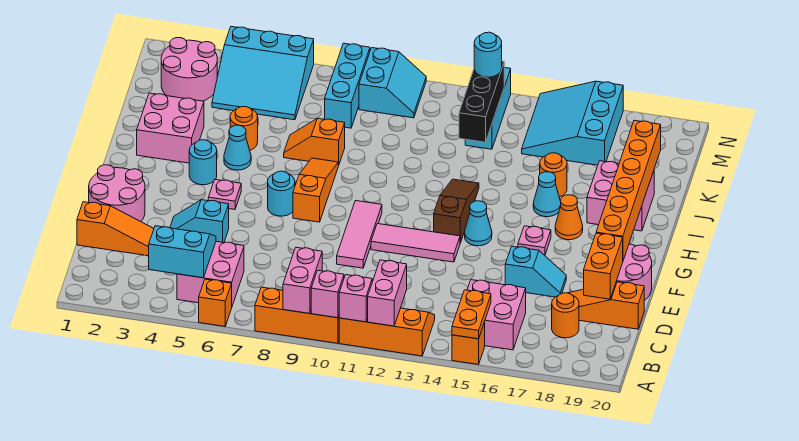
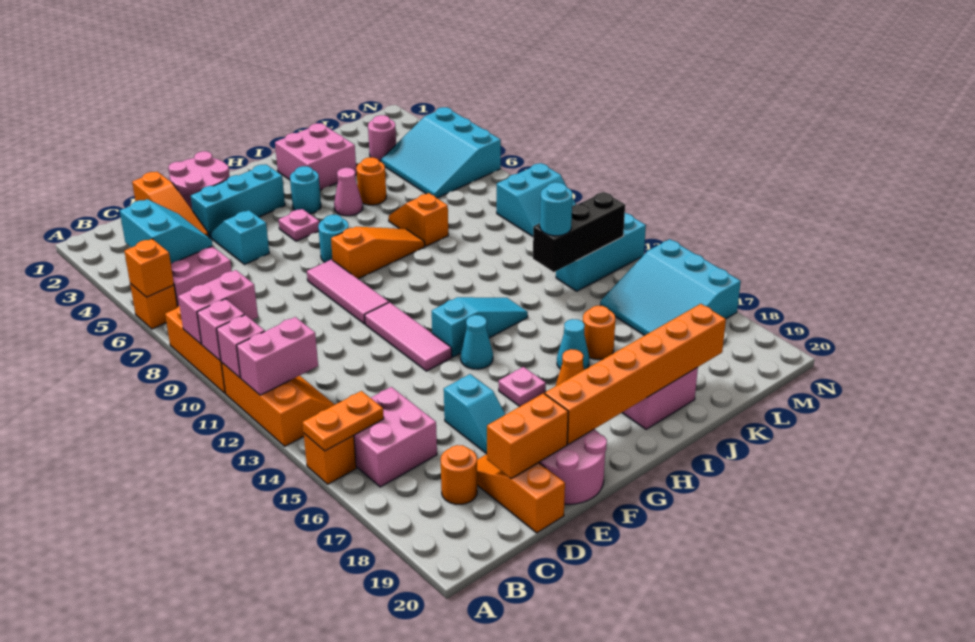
none -> orange brick A6 level 2
pink tile E10:G10 level 1 -> pink tile F8:F10 level 1
brown slope G13:I13 level 1 top G -> cyan slope G13:I13 level 1 top G
cyan cone I5 level 1 -> pink cone I5 level 1
pink round brick L2:M3 level 1 -> pink round brick L3 level 1
cyan brick L8:N8 level 1 -> cyan brick E3:G3 level 1
cyan slope L15:N17 level 1 top 17 -> cyan slope L15:N17 level 1 top N
cyan round brick M13 level 3 -> cyan round brick K13 level 3

